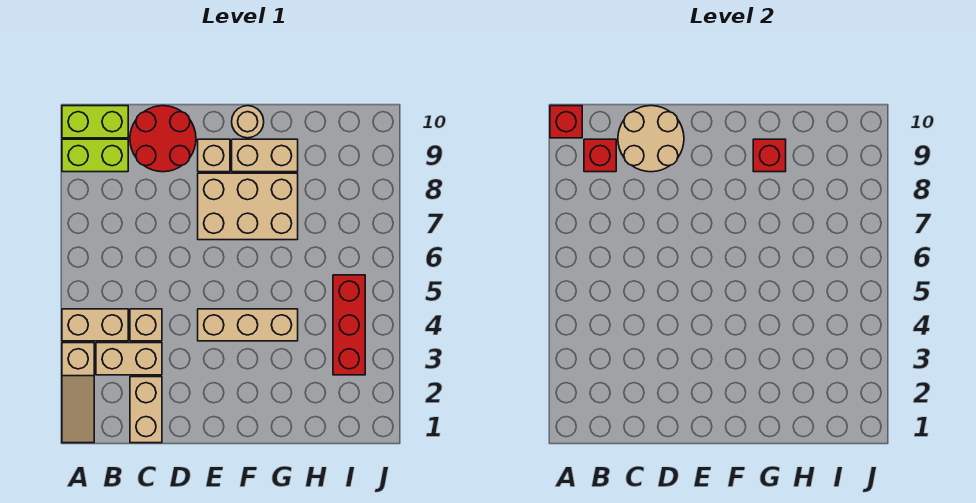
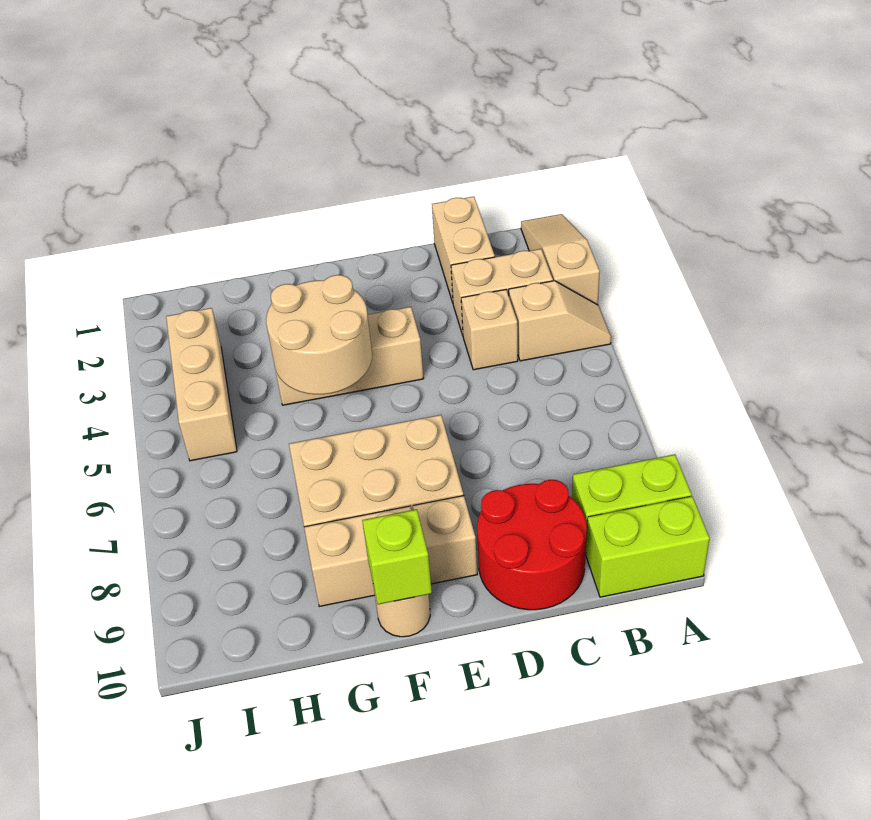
tan brick A4:B4 level 1 -> tan slope A4:B4 level 1 top B
red brick A10 level 2 -> none
red brick B9 level 2 -> none
tan round brick C9:D10 level 2 -> tan round brick F4:G5 level 2
none -> lime brick F10 level 2
red brick G9 level 2 -> none
red brick I3:I5 level 1 -> tan brick I3:I5 level 1

